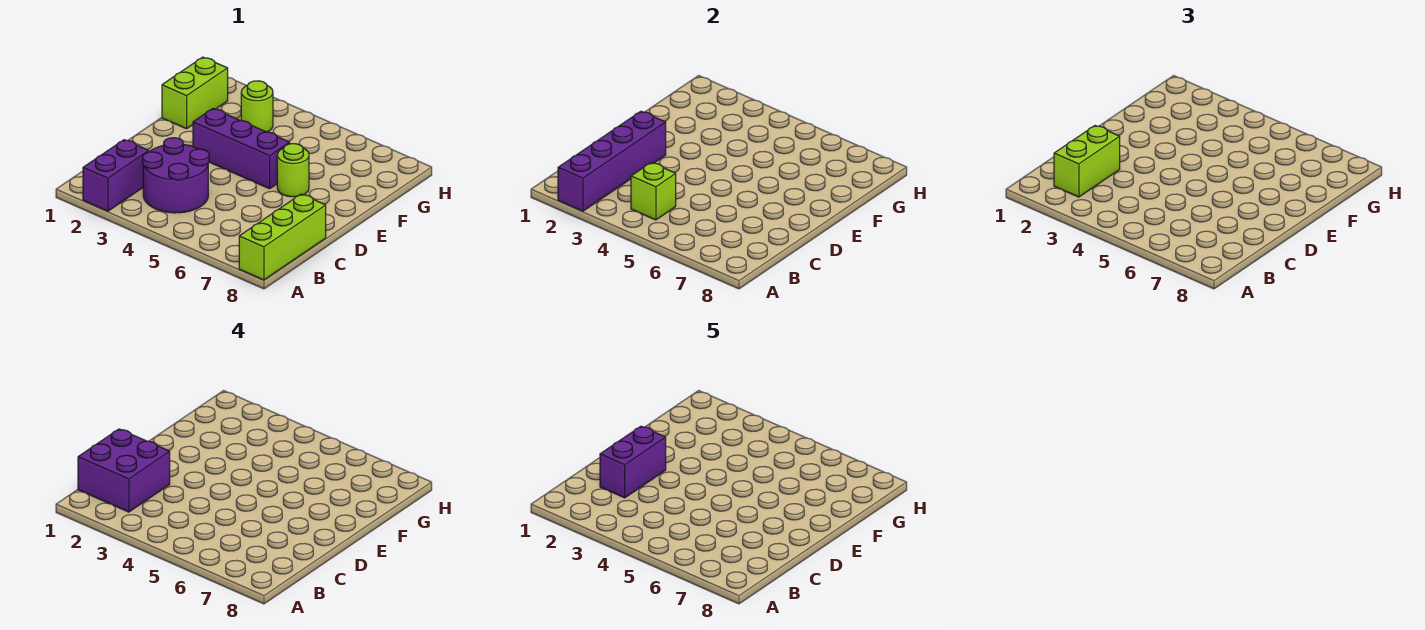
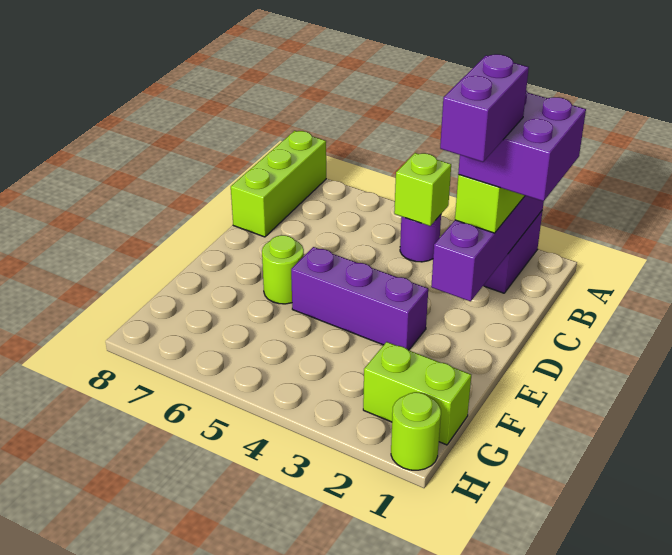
purple round brick B3:C4 level 1 -> purple round brick B4 level 1
lime brick F1:G1 level 1 -> lime brick G1:G2 level 1
lime round brick G3 level 1 -> lime round brick H1 level 1

